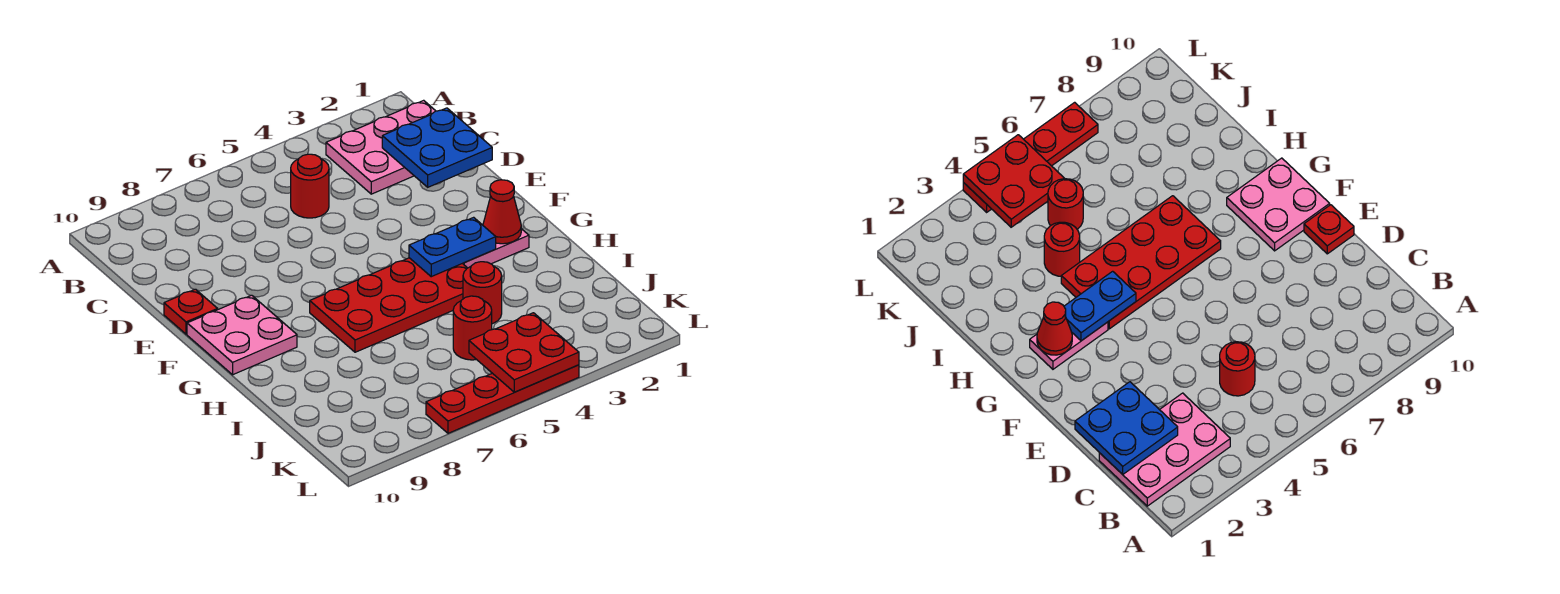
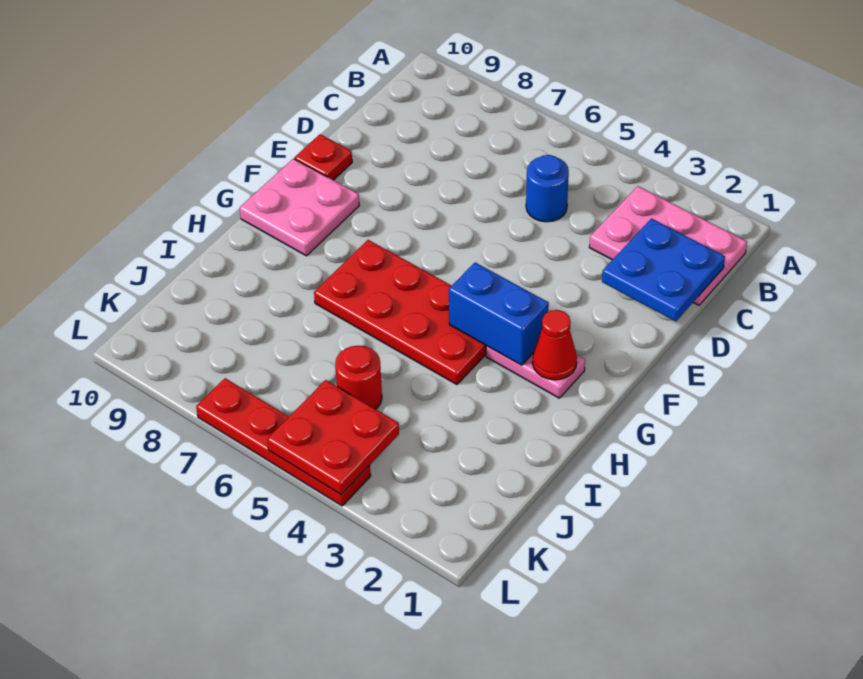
red round brick C5 level 1 -> blue round brick C5 level 1
blue plate G3:G4 level 2 -> blue brick G3:G4 level 2
red round brick I4 level 1 -> none

